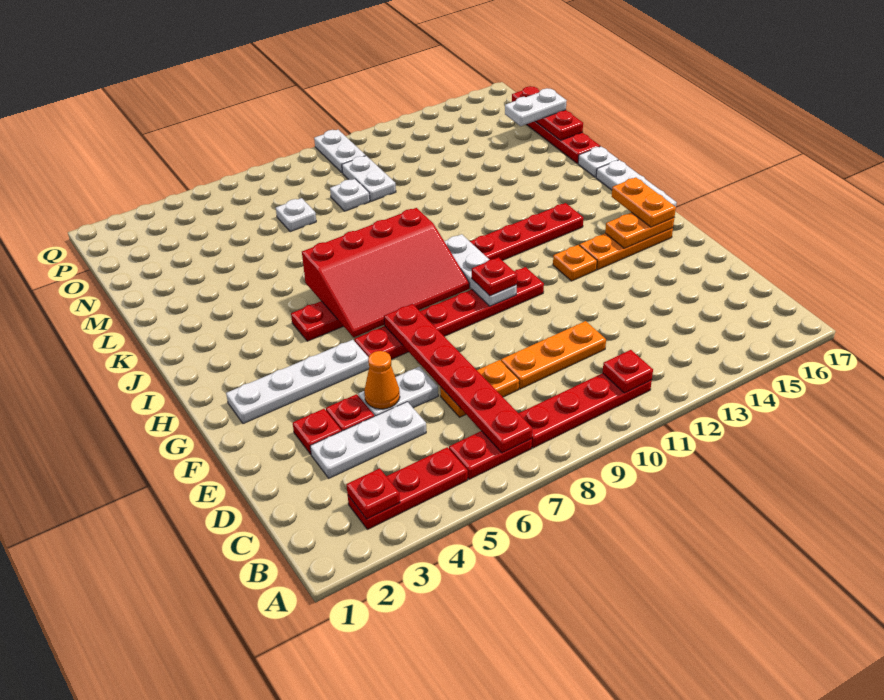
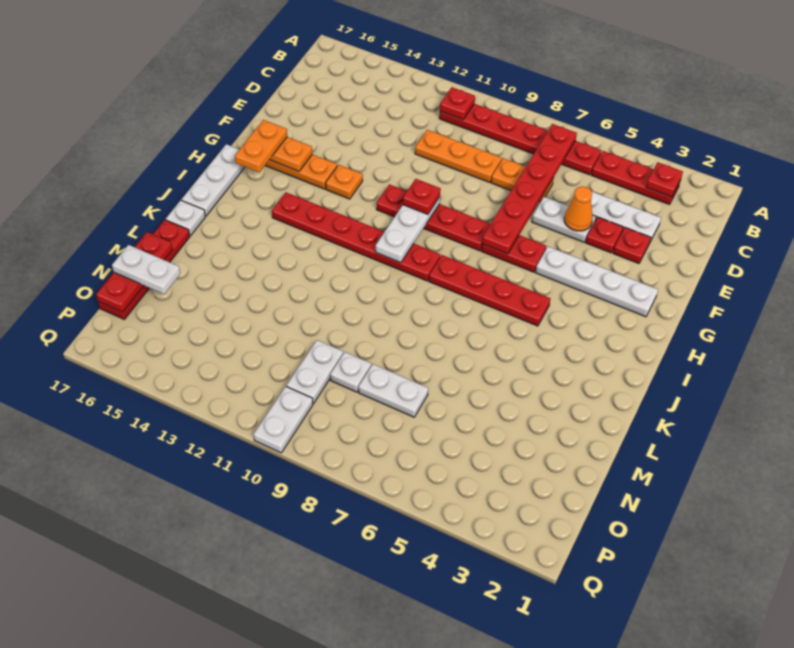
red slope H6:J9 level 2 top J -> none
white plate N7 level 1 -> white plate N7:N8 level 1

